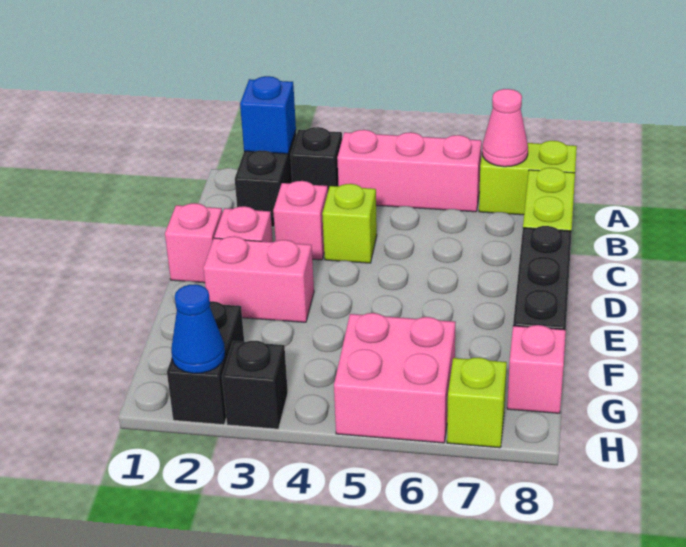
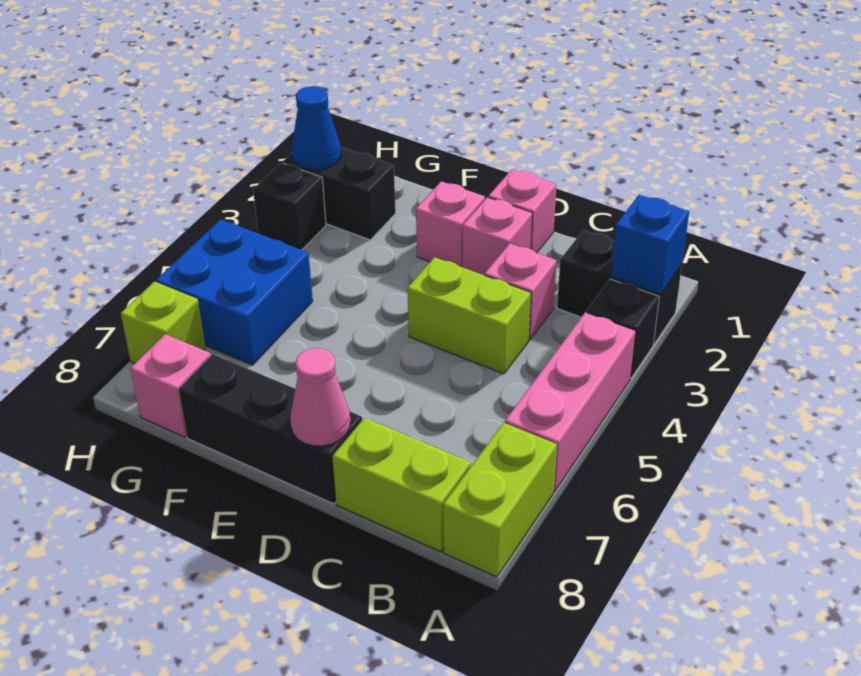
pink cone A7 level 2 -> pink cone D8 level 2
lime brick C4 level 1 -> lime brick C4:D4 level 1
pink brick E2:E3 level 1 -> pink brick E2 level 1
pink brick G5:H6 level 1 -> blue brick G5:H6 level 1

